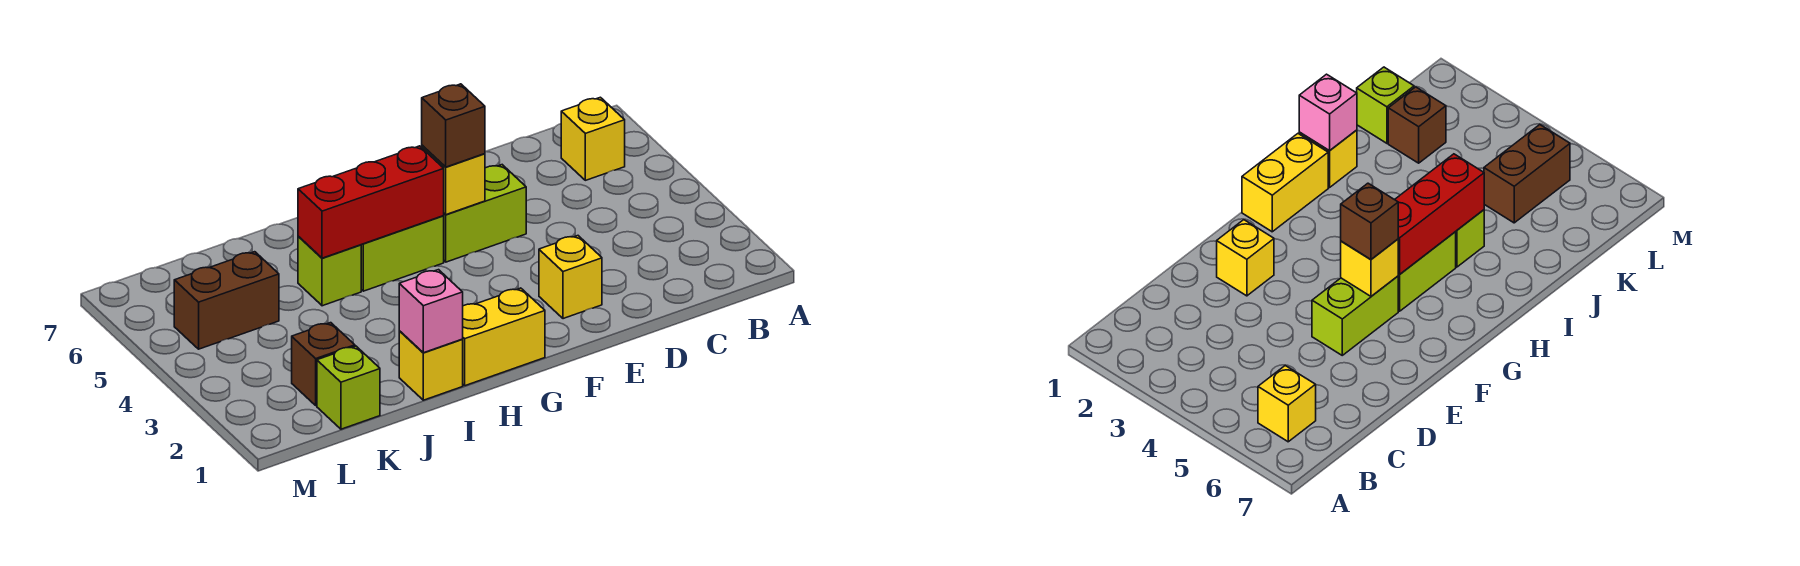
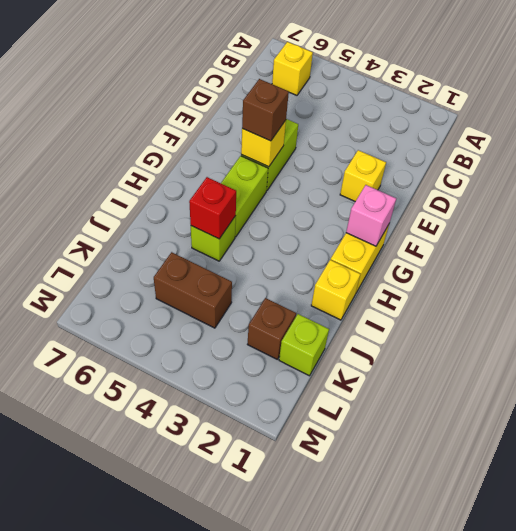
red brick G5:I5 level 2 -> red brick I5 level 2
pink brick I1 level 2 -> pink brick G1 level 2
brown brick K5:L5 level 1 -> brown brick K4:K5 level 1

